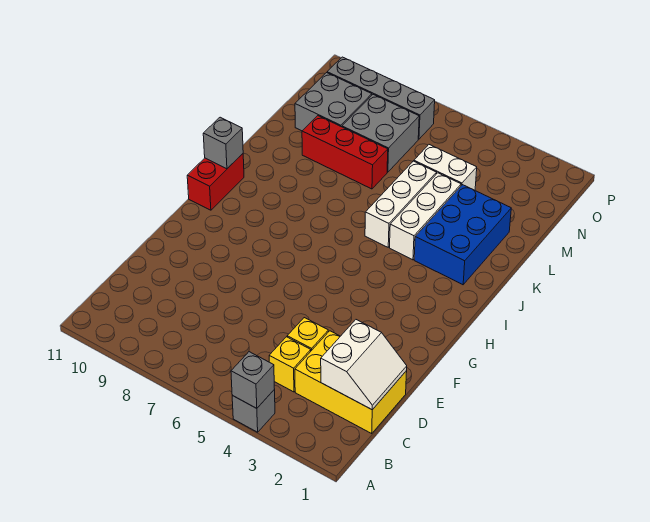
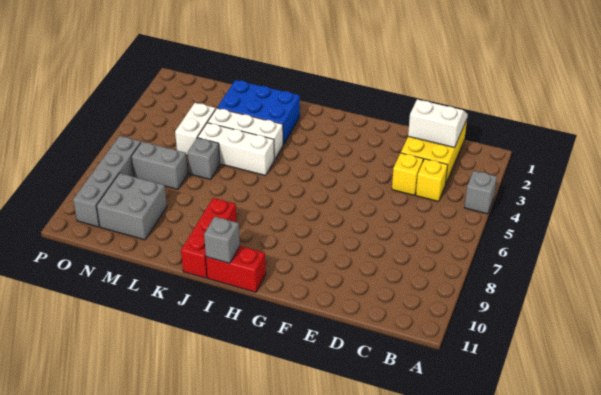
grey brick A4 level 2 -> grey brick L6 level 1
red brick L7:L9 level 1 -> red brick J9:J11 level 1
grey brick M7:N8 level 1 -> grey brick M7:N7 level 1

